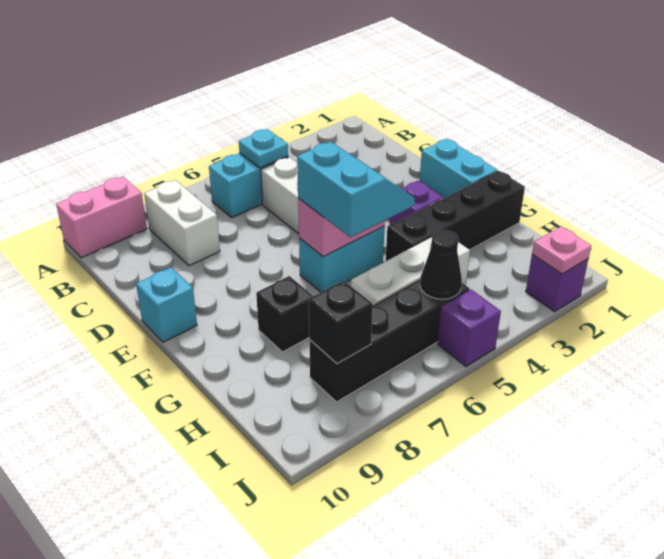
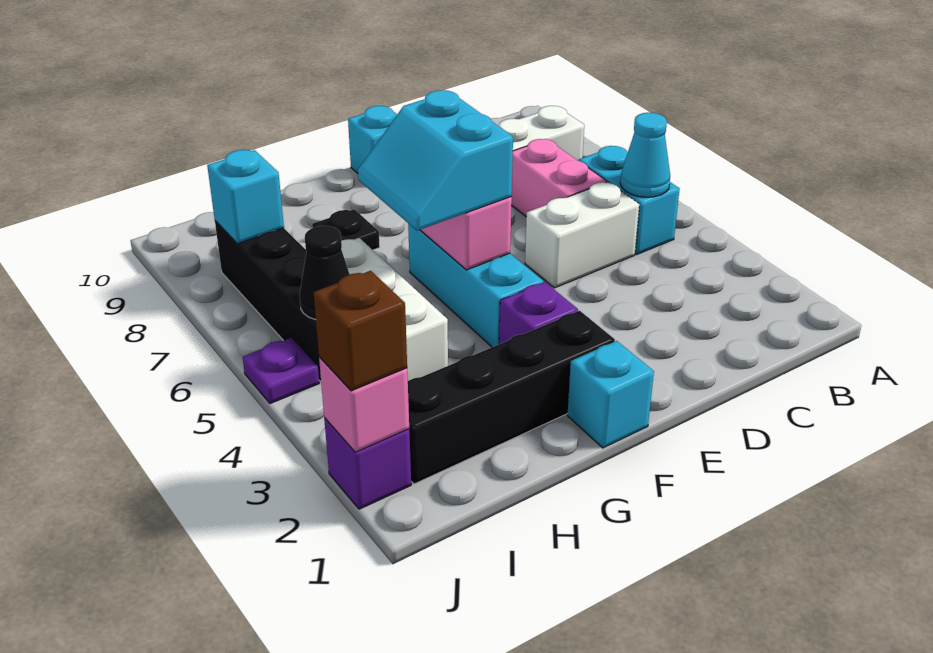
pink brick A9:A10 level 1 -> pink brick C6:C7 level 1
cyan plate B5 level 2 -> cyan cone B5 level 2
cyan brick E1:F1 level 1 -> cyan brick F1 level 1
cyan brick F5:F6 level 1 -> cyan brick F4:F6 level 1
cyan slope F5:G6 level 3 top 6 -> cyan slope F5:G6 level 3 top F
black brick G1:G4 level 1 -> black brick F2:I2 level 1
black brick G8 level 1 -> black plate G8 level 1
black brick I8 level 2 -> cyan brick I8 level 2
pink plate J2 level 2 -> pink brick J2 level 2
none -> brown brick J2 level 3
purple brick J5 level 1 -> purple plate J5 level 1

